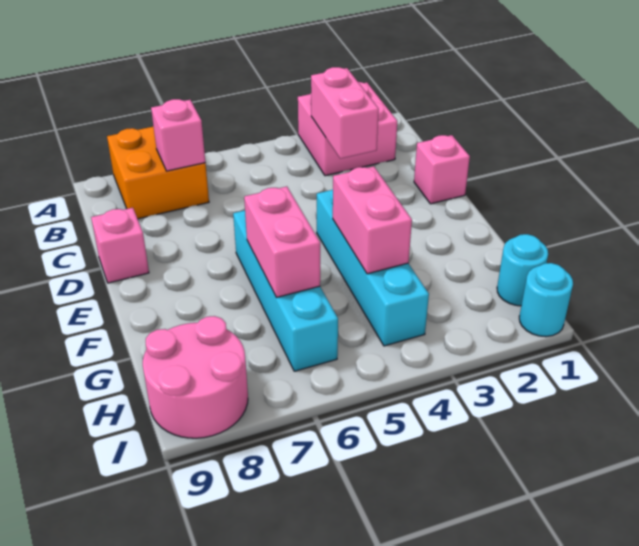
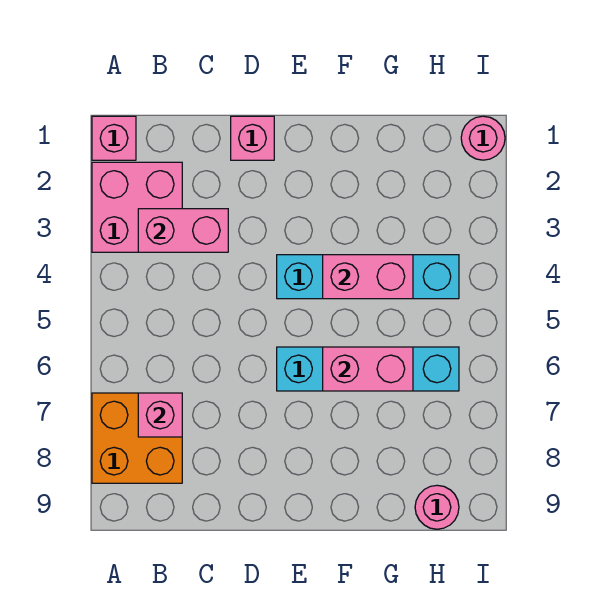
pink brick D9 level 1 -> pink brick A1 level 1
cyan round brick H1 level 1 -> none
pink round brick H8:I9 level 1 -> pink round brick H9 level 1
cyan round brick I1 level 1 -> pink round brick I1 level 1

